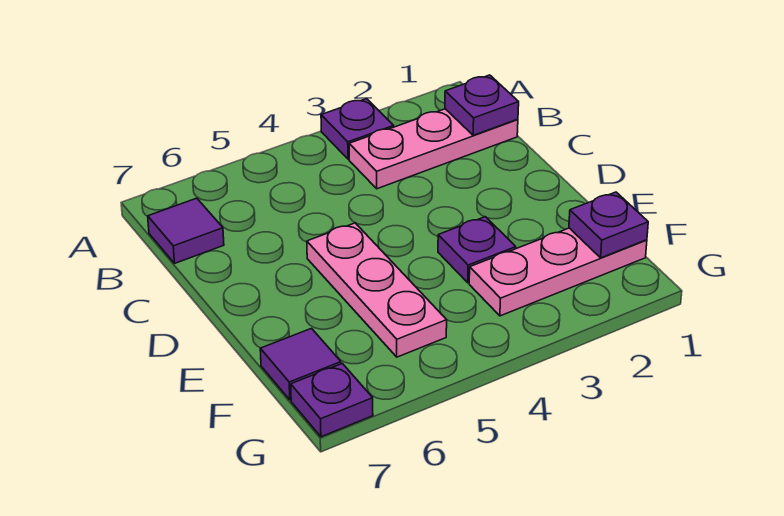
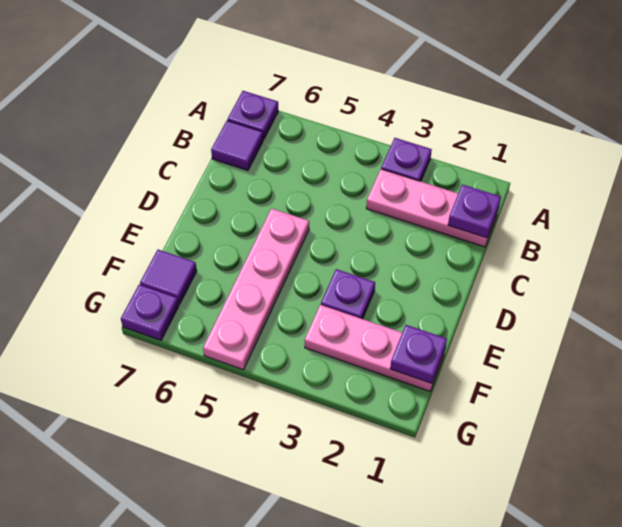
none -> purple plate A7 level 1
pink plate D5:F5 level 1 -> pink plate D5:G5 level 1

